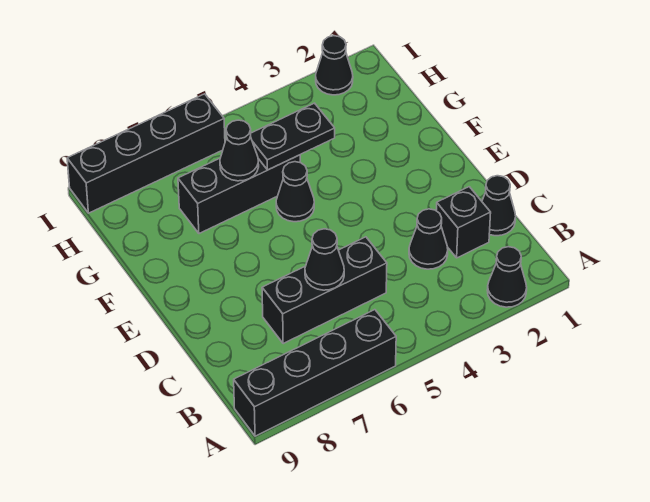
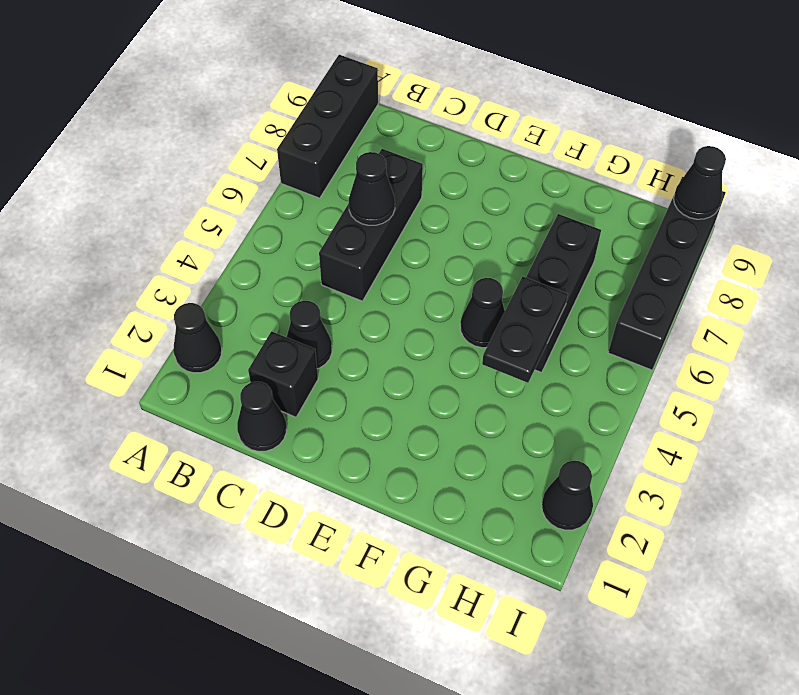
black brick A6:A9 level 1 -> black brick A7:A9 level 1
black cone G6 level 2 -> black cone I9 level 2

